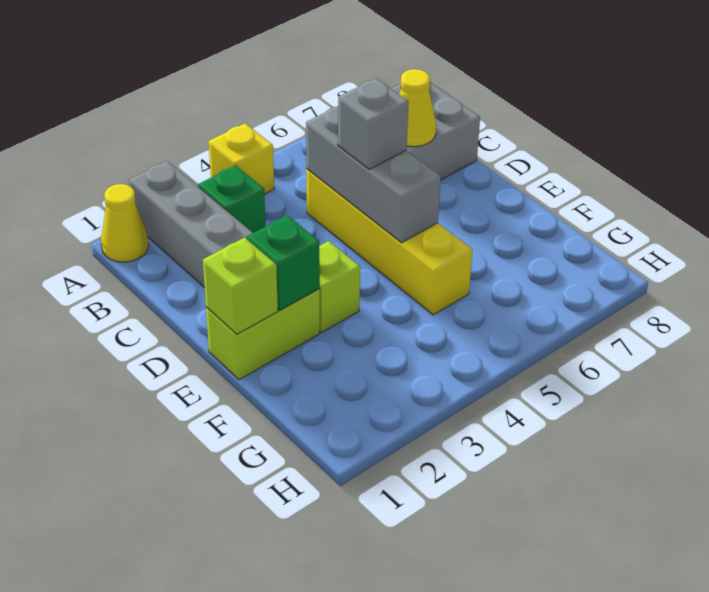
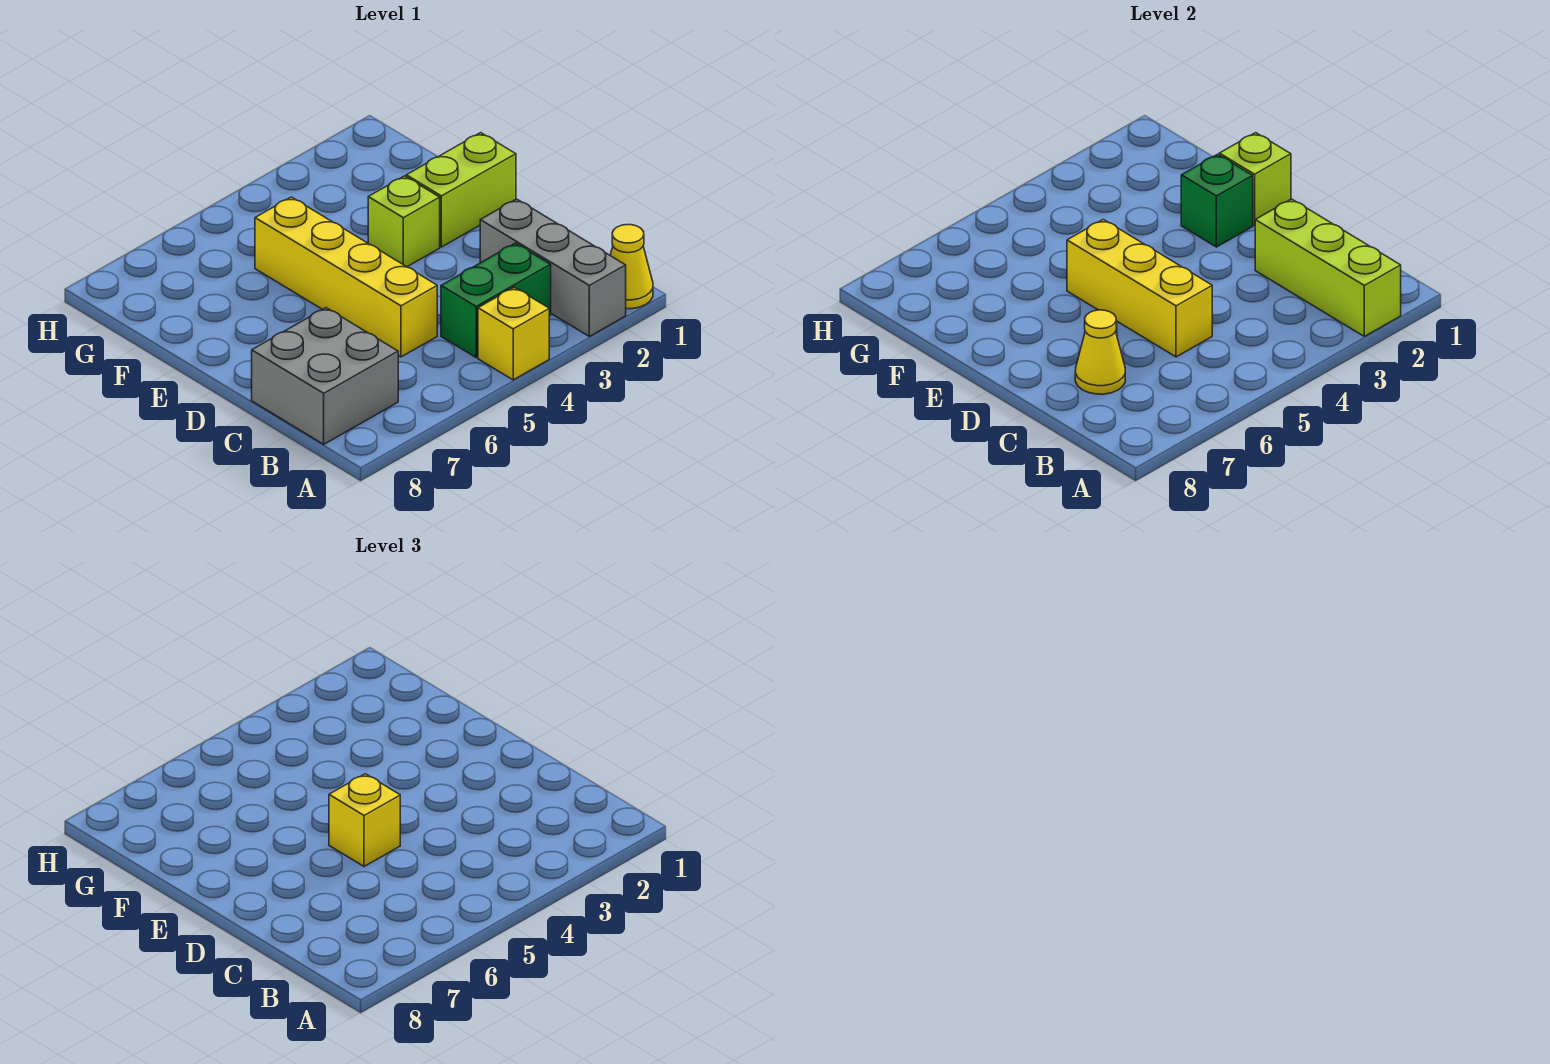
none -> lime brick A2:C2 level 2
green brick B3 level 1 -> green brick B3:B4 level 1
grey brick C5:E5 level 2 -> yellow brick C5:E5 level 2
grey brick D5 level 3 -> yellow brick D5 level 3

